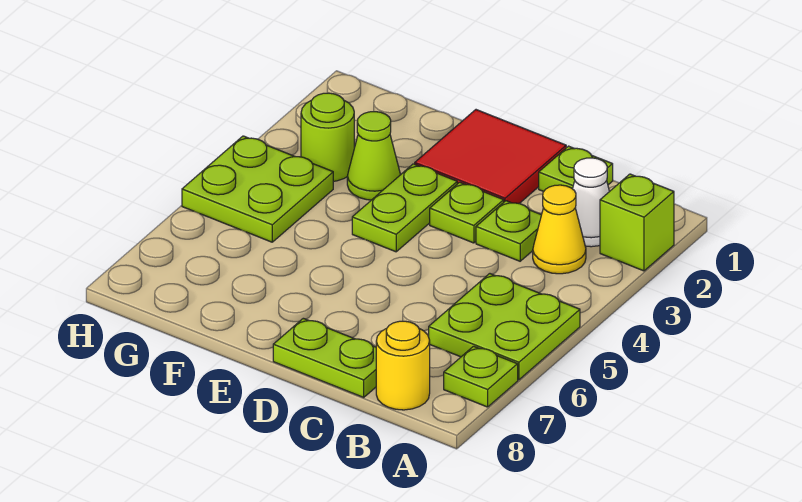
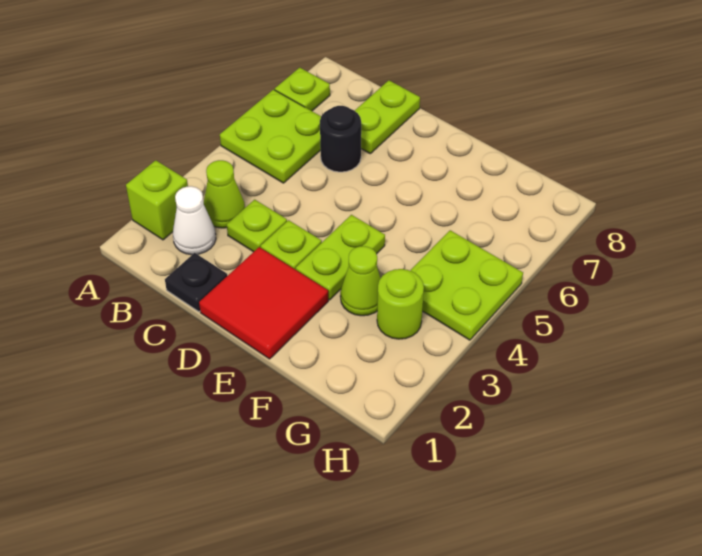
yellow cone B3 level 1 -> lime cone B3 level 1
yellow round brick B8 level 1 -> none
lime plate C1 level 1 -> black plate C1 level 1
none -> black round brick C6 level 1
lime plate C8:D8 level 1 -> lime plate C7:C8 level 1

